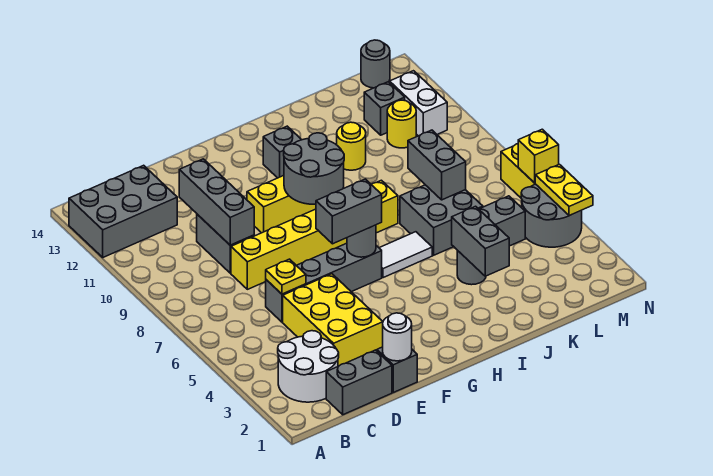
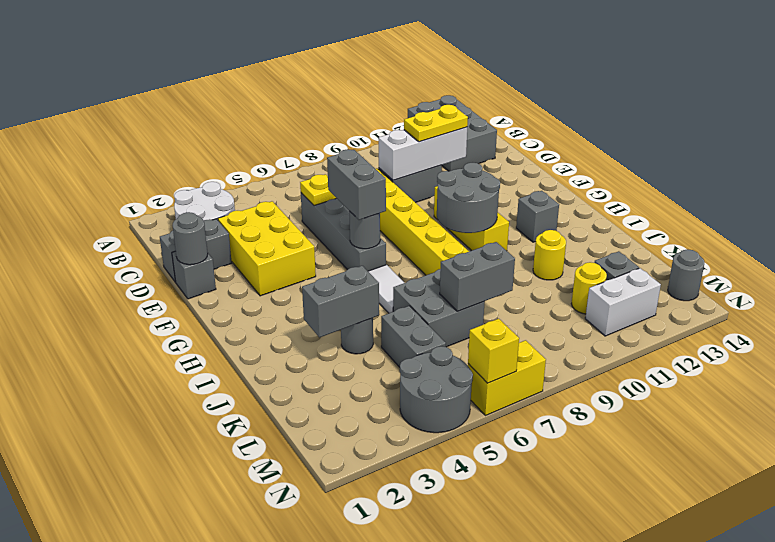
grey brick C1:D1 level 1 -> grey brick D1:D2 level 1
yellow brick D3:E5 level 1 -> yellow brick D3:F4 level 1
grey brick D9:D11 level 2 -> white brick D9:D11 level 2
white round brick E1 level 2 -> grey round brick E1 level 2
yellow plate N4:N5 level 2 -> yellow plate D10:D11 level 3

